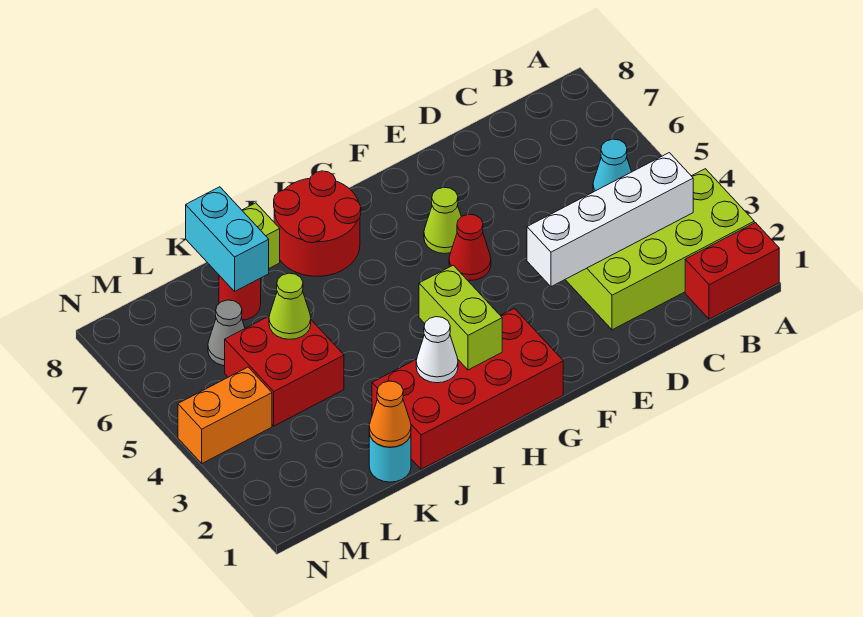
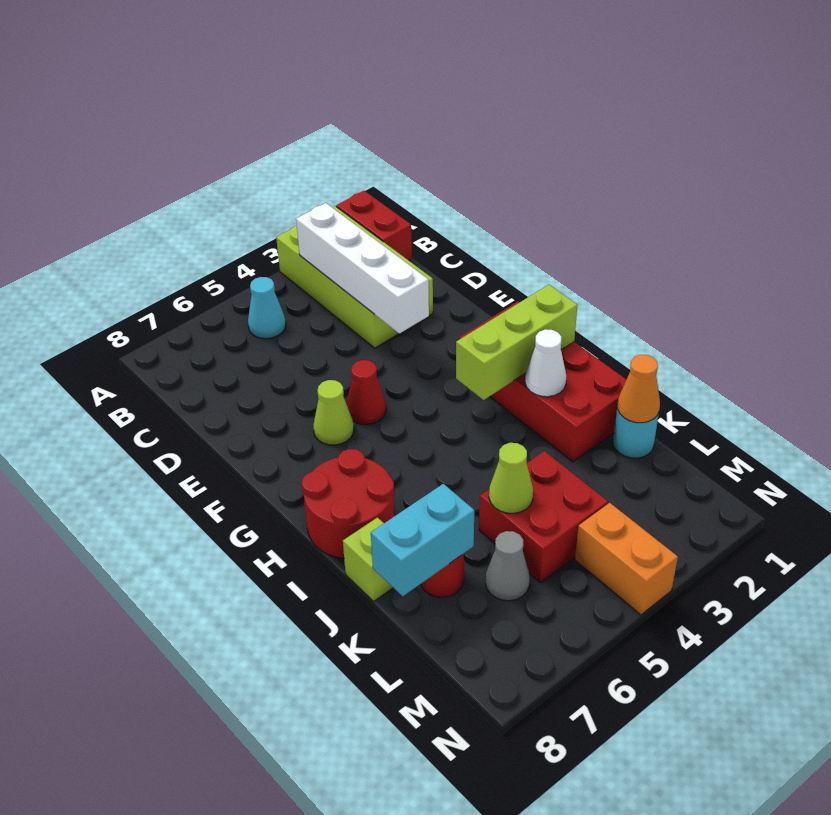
lime brick H2:H3 level 2 -> lime brick H1:H3 level 2

